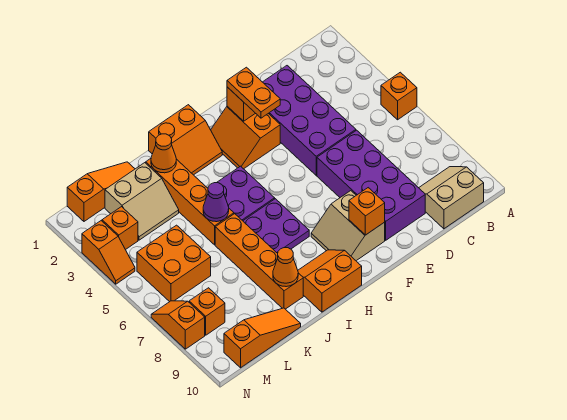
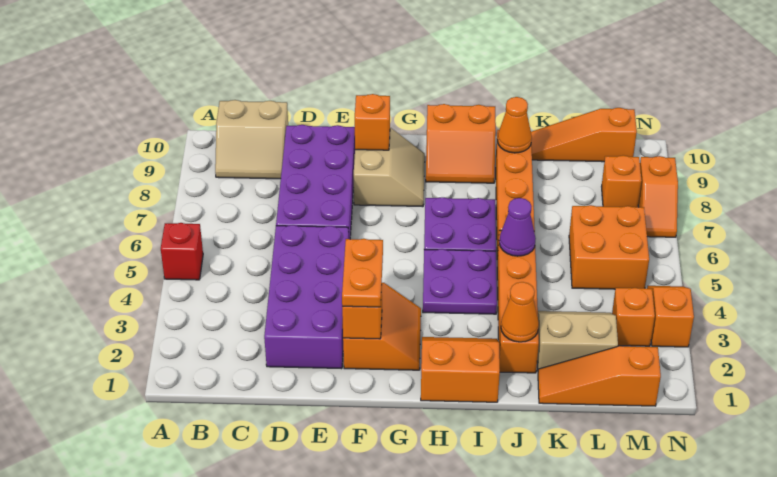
orange brick A5 level 1 -> red brick A5 level 1

